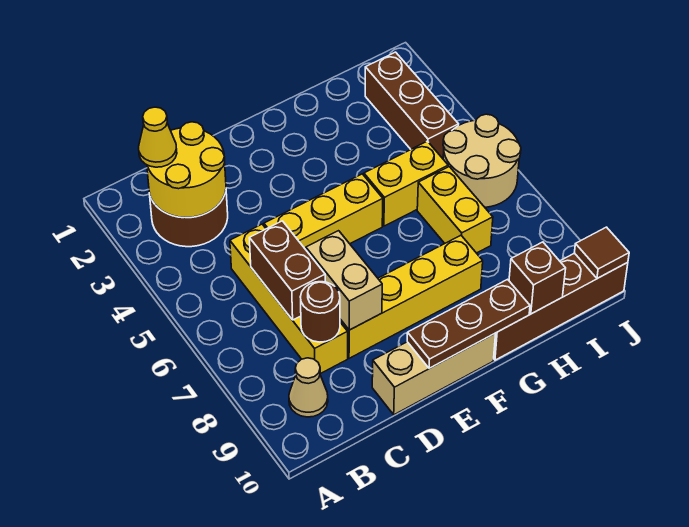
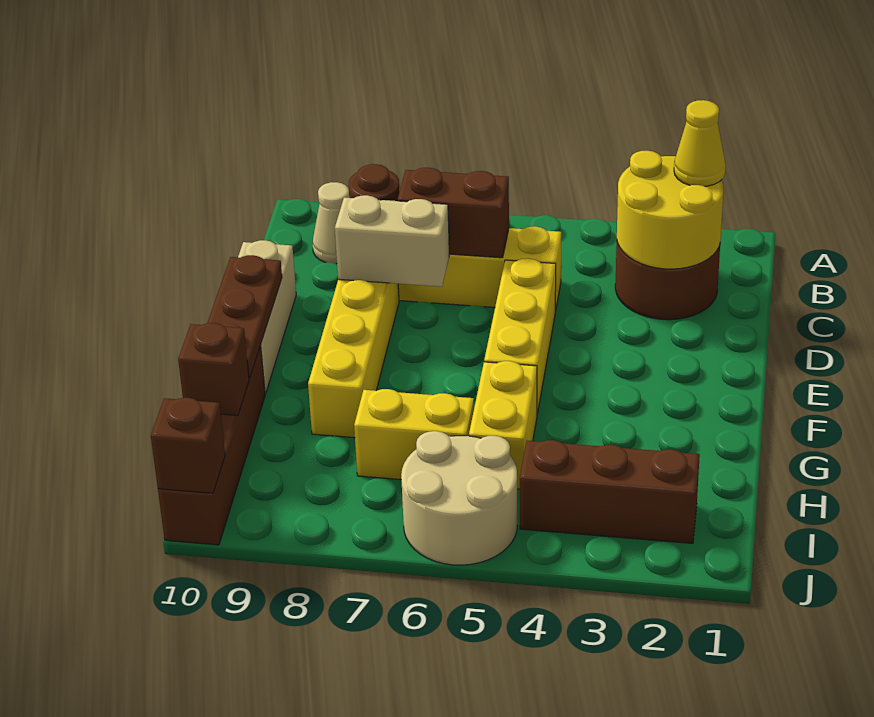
brown tile J10 level 2 -> brown brick J10 level 2

